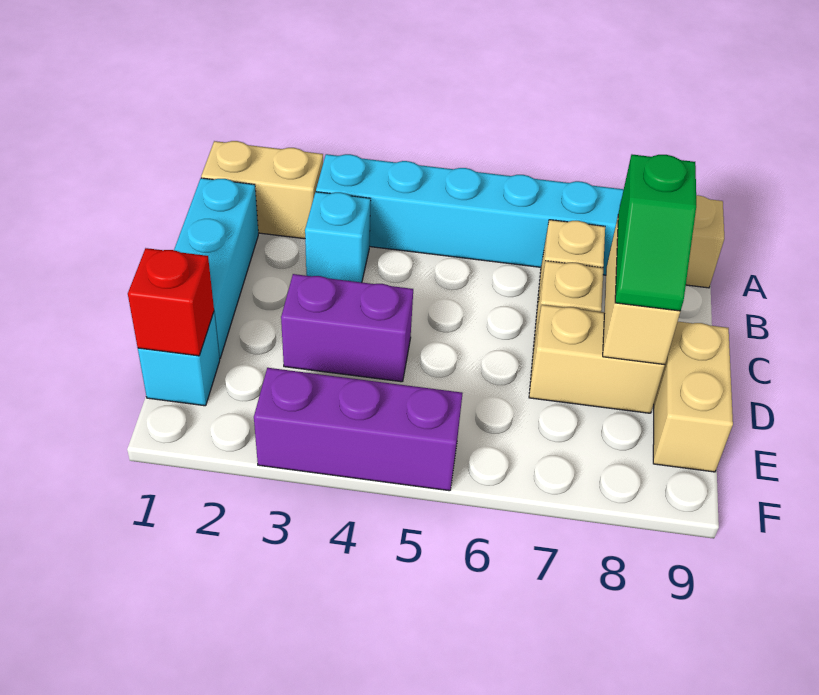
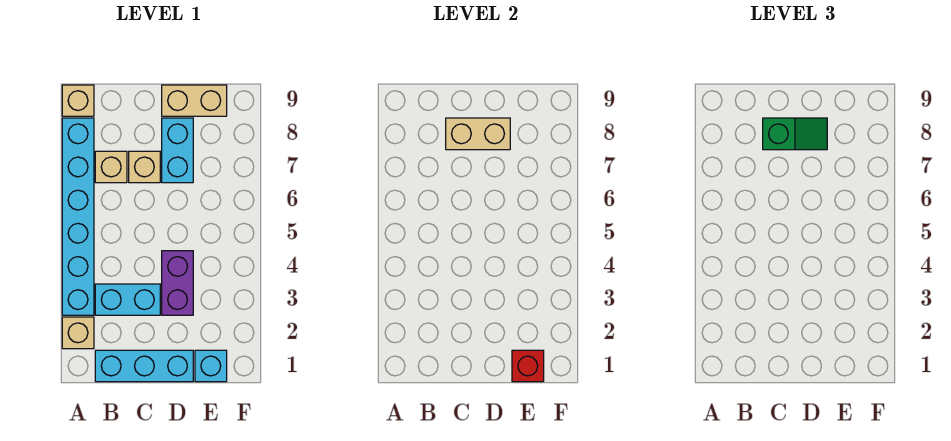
tan brick A1:A2 level 1 -> tan brick A2 level 1
cyan brick B3 level 1 -> cyan brick B3:C3 level 1
tan brick D7:D8 level 1 -> cyan brick D7:D8 level 1
purple brick F3:F5 level 1 -> none

